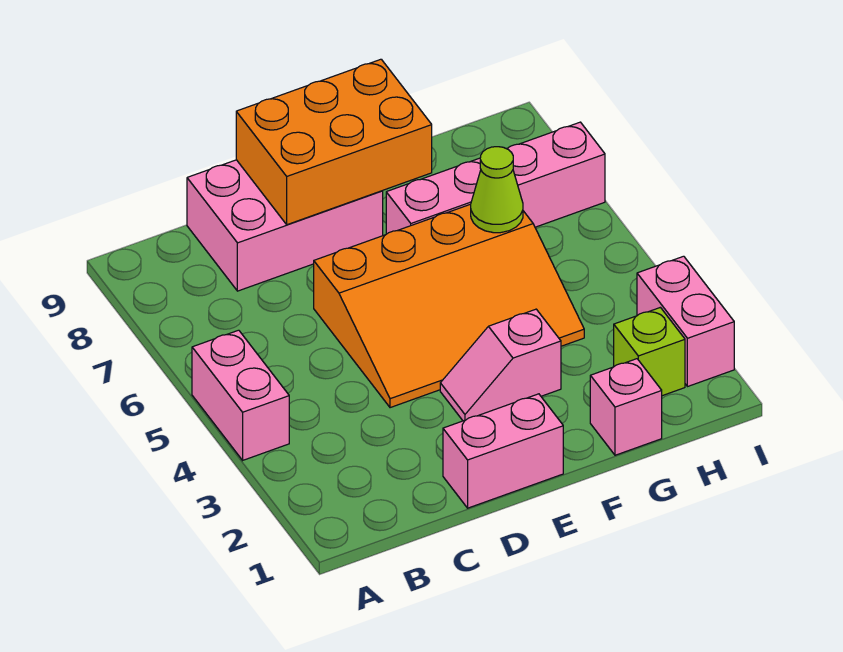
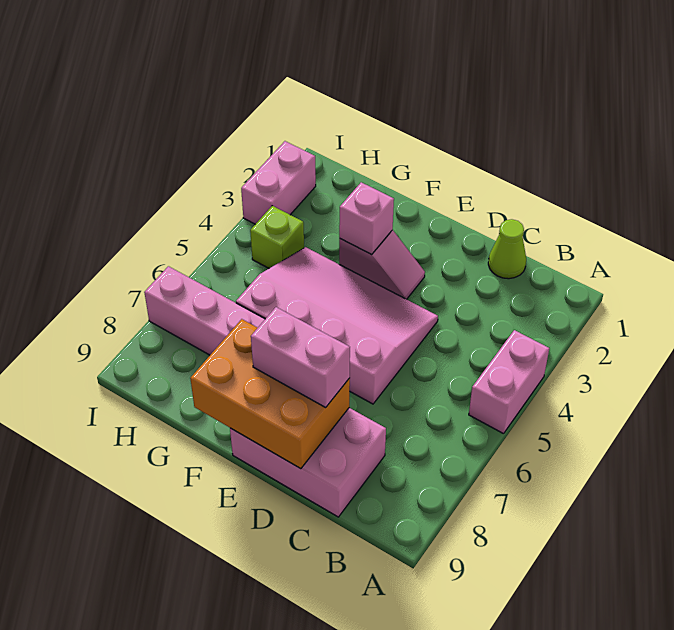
pink brick D1:E1 level 1 -> pink brick D8:E8 level 3
orange slope D4:G6 level 1 top 6 -> pink slope D4:G6 level 1 top 6
pink brick G1 level 1 -> pink brick F3 level 2
lime cone G6 level 2 -> lime cone C1 level 1
lime brick H2 level 1 -> lime brick H4 level 1

